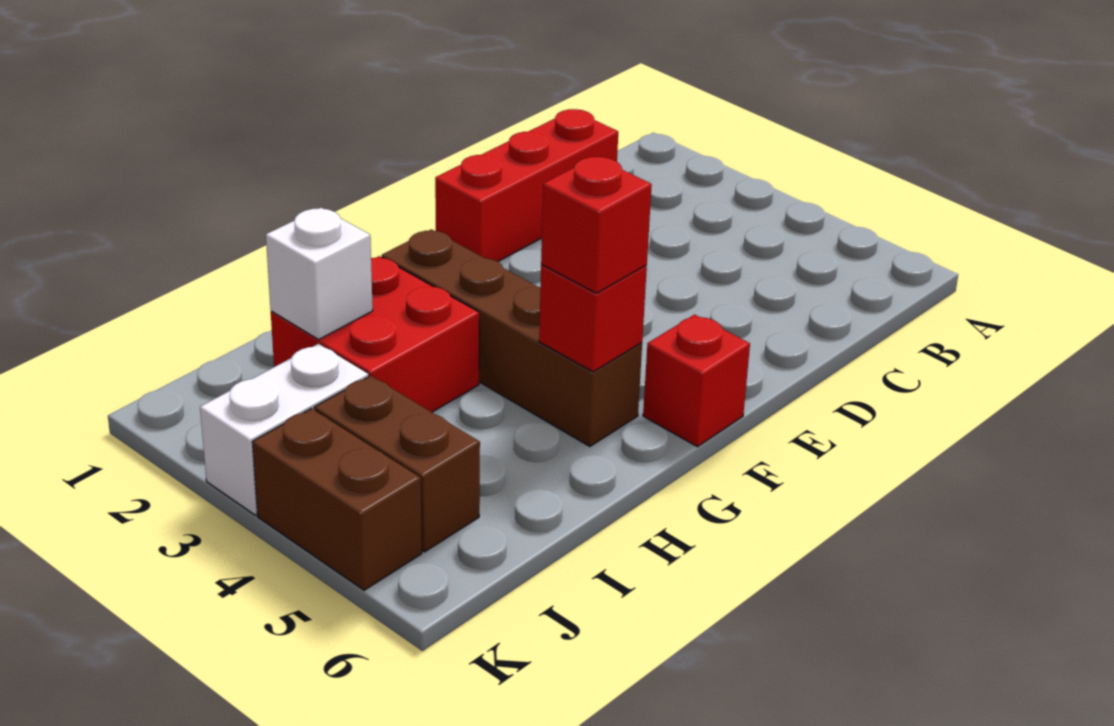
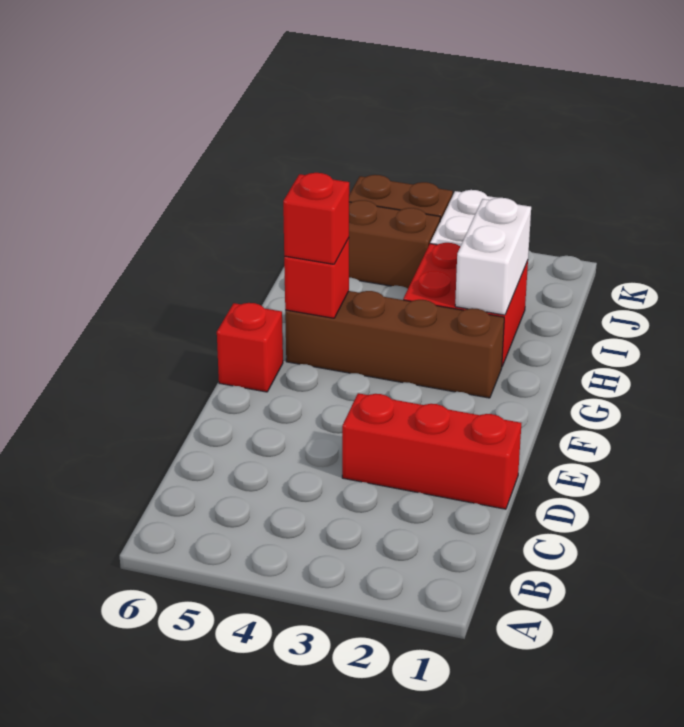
red brick C1:E1 level 1 -> red brick D1:D3 level 1
white brick I2 level 2 -> white brick H2:I2 level 2

